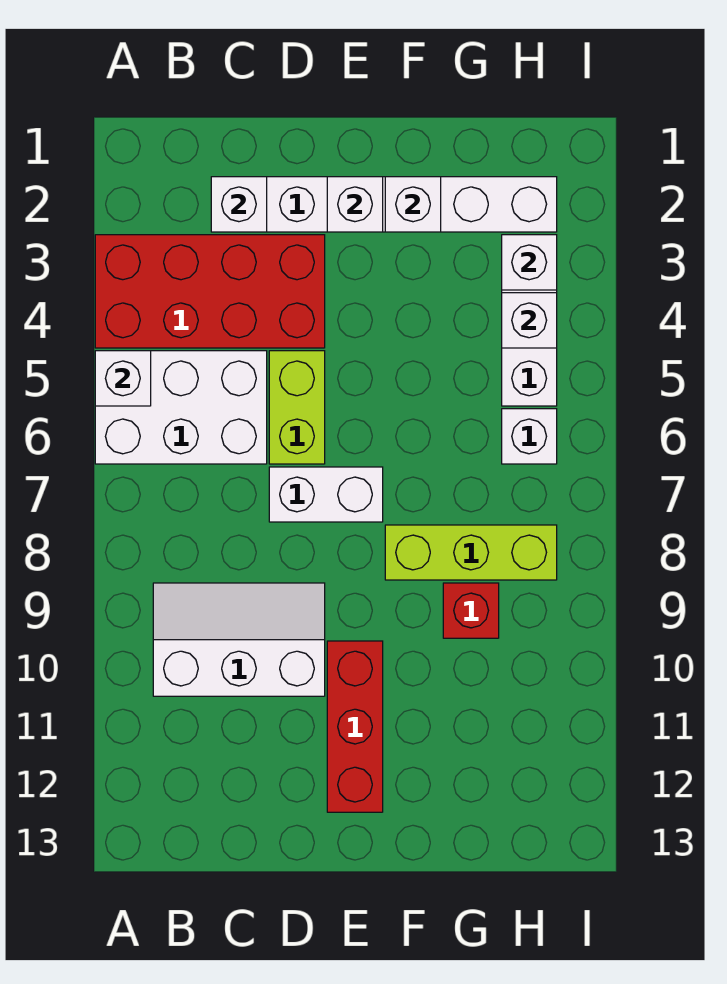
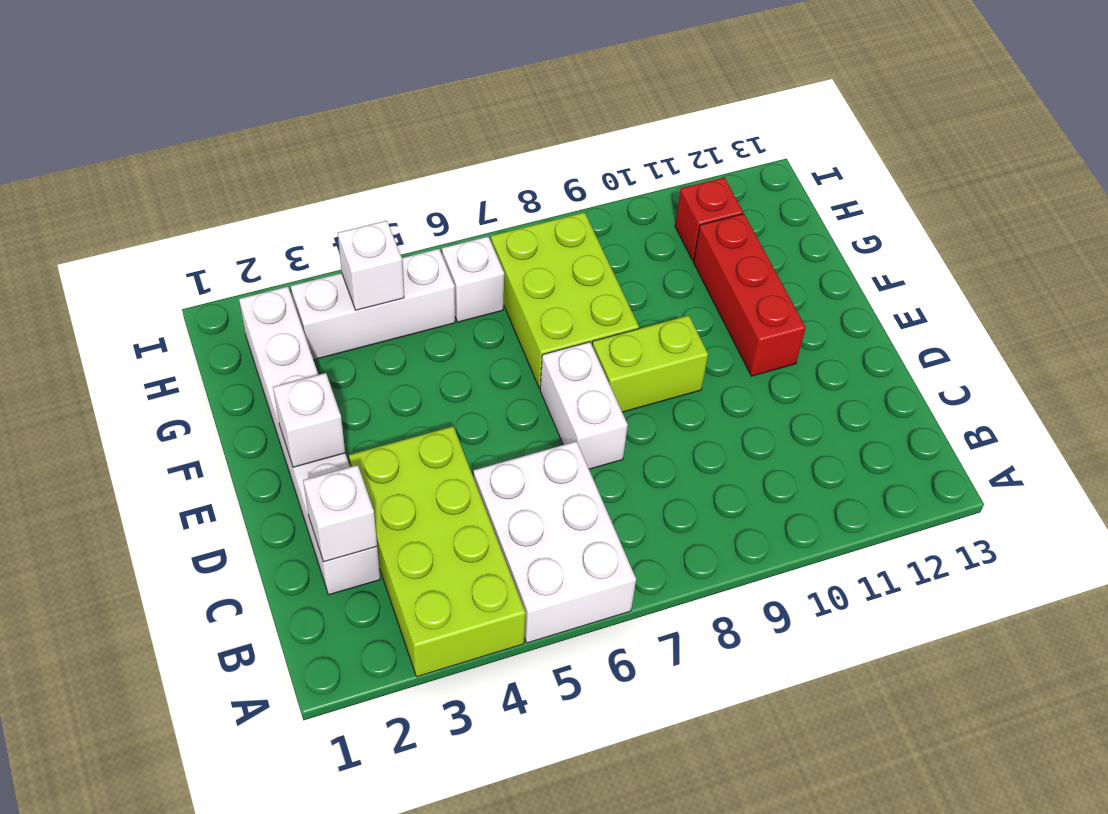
red brick A3:D4 level 1 -> lime brick A3:D4 level 1
white brick A5 level 2 -> none
white slope B9:D10 level 1 top 10 -> none
lime brick D5:D6 level 1 -> lime brick E8:E9 level 1
red brick E10:E12 level 1 -> red brick E11:G11 level 1
white brick F2 level 2 -> none
lime brick F8:H8 level 1 -> lime brick F7:H8 level 1
red brick G9 level 1 -> red brick H11 level 1
white brick H3 level 2 -> none

